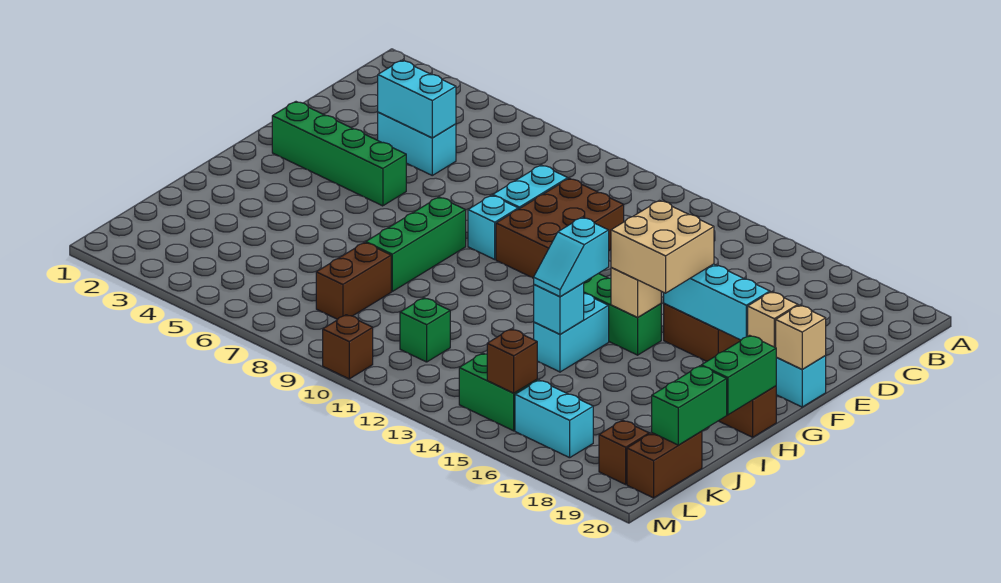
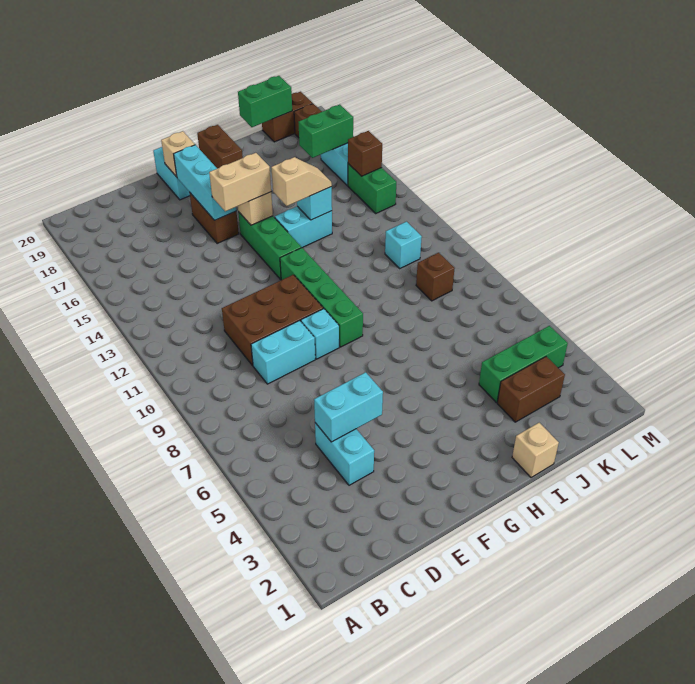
cyan brick D4:D5 level 2 -> cyan brick D5:E5 level 2
green brick F2:F5 level 1 -> green brick G9:G12 level 1
tan brick F15:G16 level 3 -> tan brick F15:G15 level 3
tan brick F20 level 2 -> tan brick I1 level 1
green brick G8:I8 level 1 -> green brick J4:L4 level 1
cyan slope H14:I14 level 3 top H -> tan slope H14:I14 level 3 top H
green brick H20:I20 level 2 -> green brick K17:L17 level 2
brown brick J8:K8 level 1 -> brown brick J3:K3 level 1
green brick K11 level 1 -> cyan brick K11 level 1
brown brick M10 level 1 -> brown brick K9 level 1

